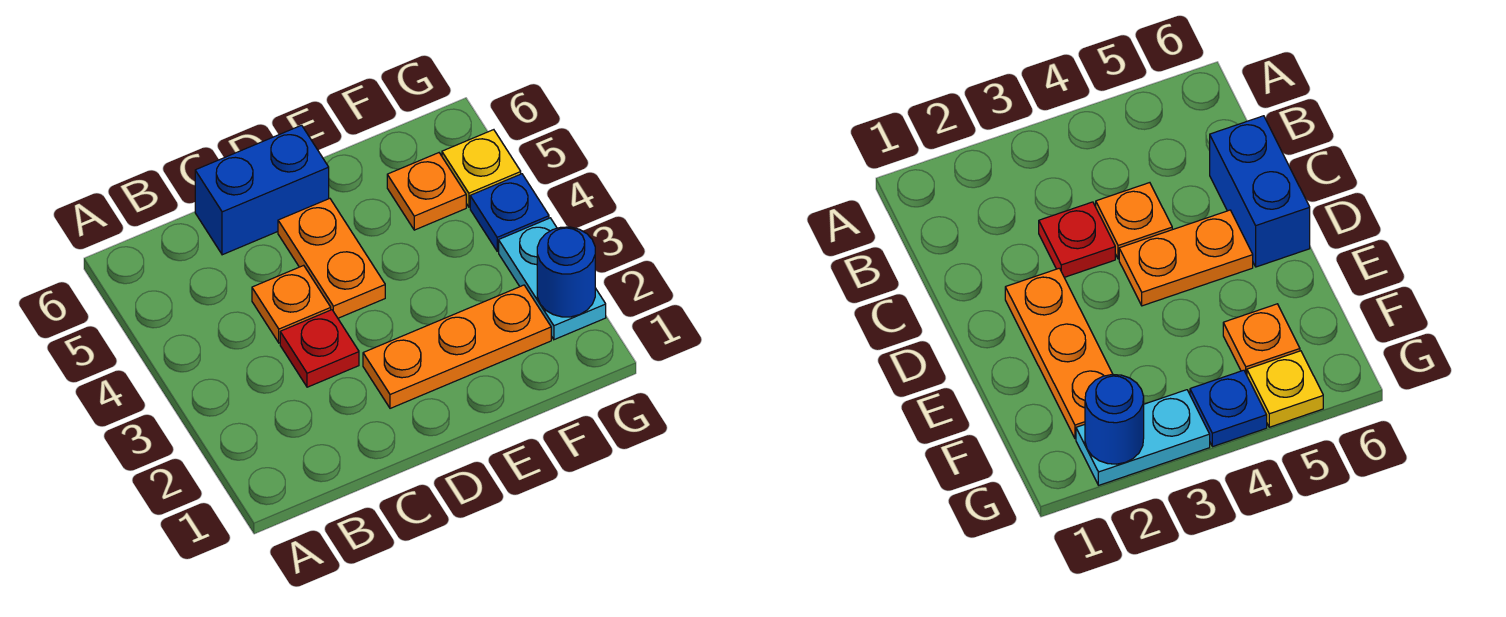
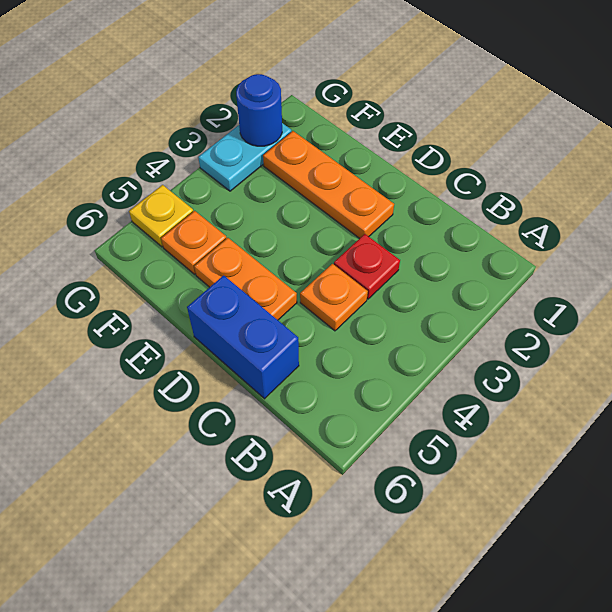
orange plate D4:D5 level 1 -> orange plate D5:E5 level 1
blue plate G4 level 1 -> none

